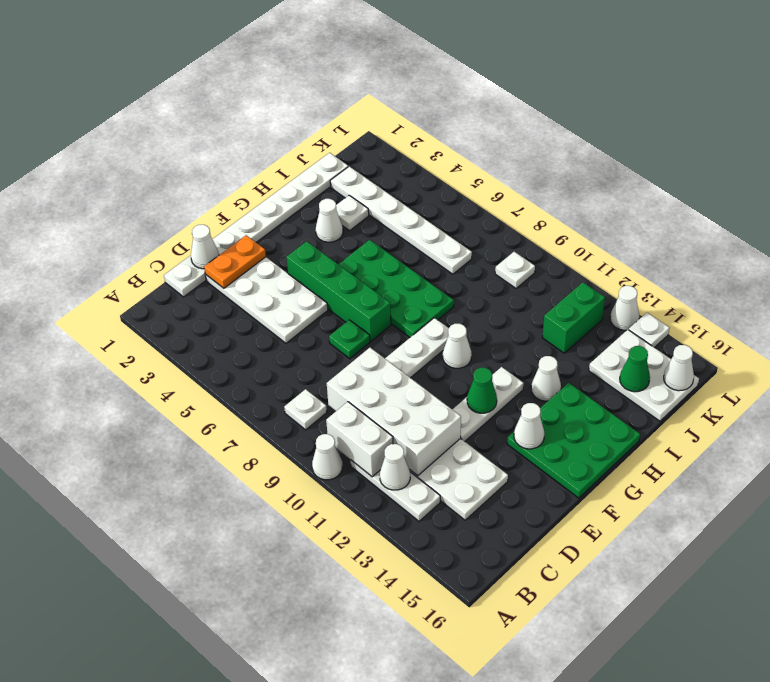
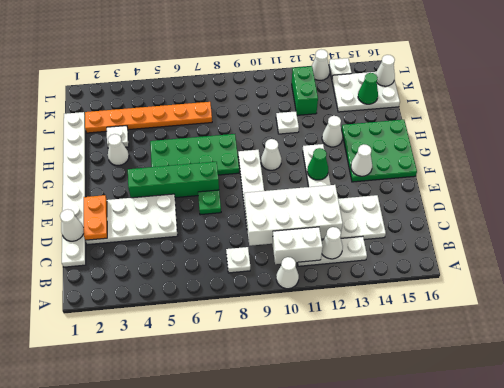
white plate J2:J7 level 1 -> orange plate J2:J7 level 1
white plate K9 level 1 -> white plate I11 level 1

